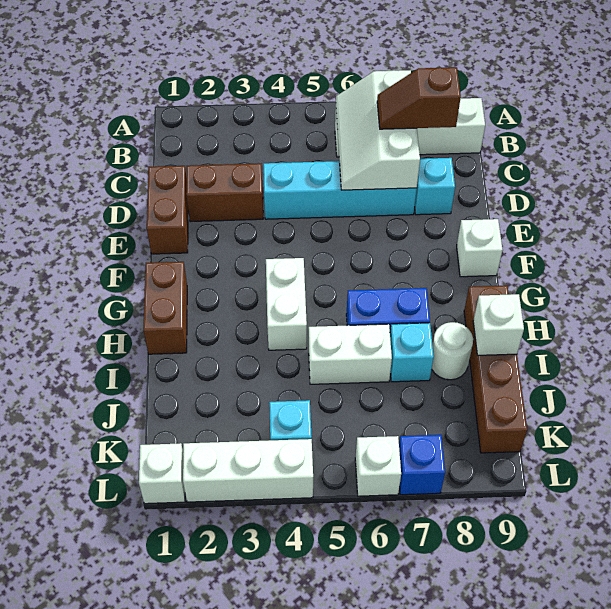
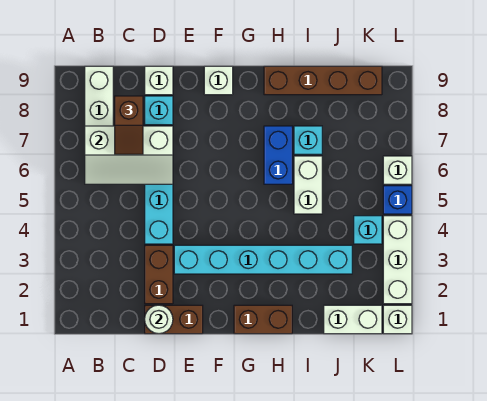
none -> cyan brick E3:J3 level 1
white brick G4:H4 level 1 -> white brick J1:K1 level 1
white round brick I8 level 1 -> white round brick D1 level 2
white brick I9 level 2 -> white brick D9 level 1
blue brick L7 level 1 -> blue brick L5 level 1

